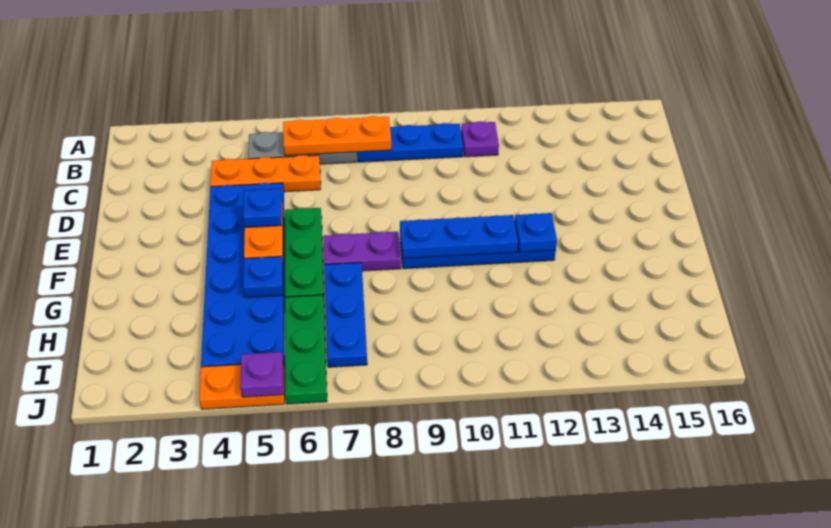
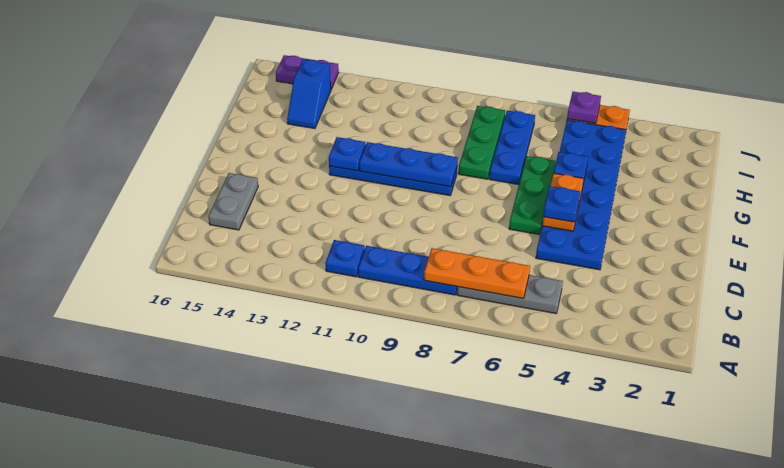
purple plate B11 level 1 -> blue plate B11 level 1
orange plate C4:C6 level 1 -> none
none -> grey plate C15:D15 level 1
purple plate F7:F8 level 1 -> purple plate J14:J15 level 1
green plate H6:J6 level 1 -> green plate G8:I8 level 1
none -> blue slope H14:I14 level 1 top I

